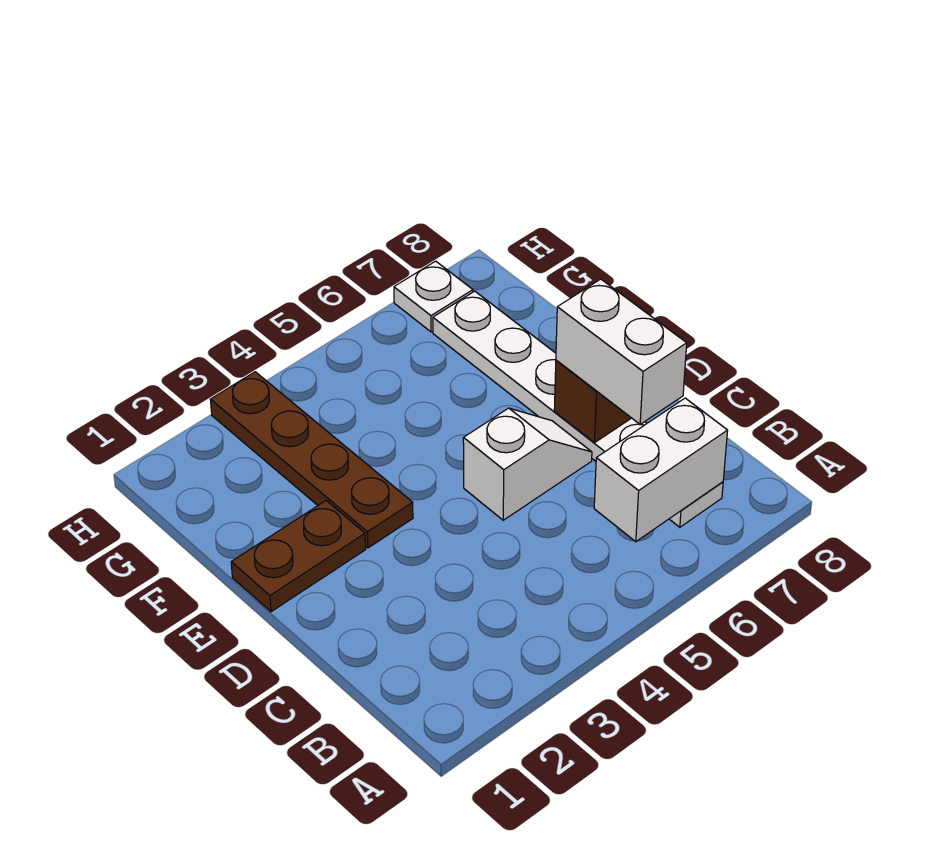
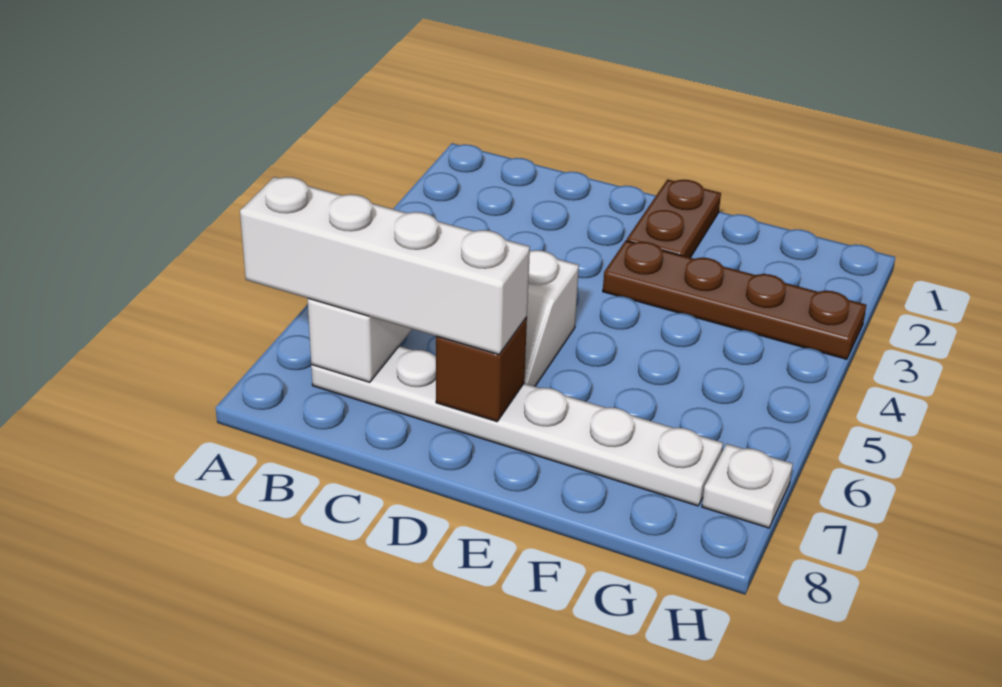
white brick C7:D7 level 3 -> white brick A7:D7 level 3

